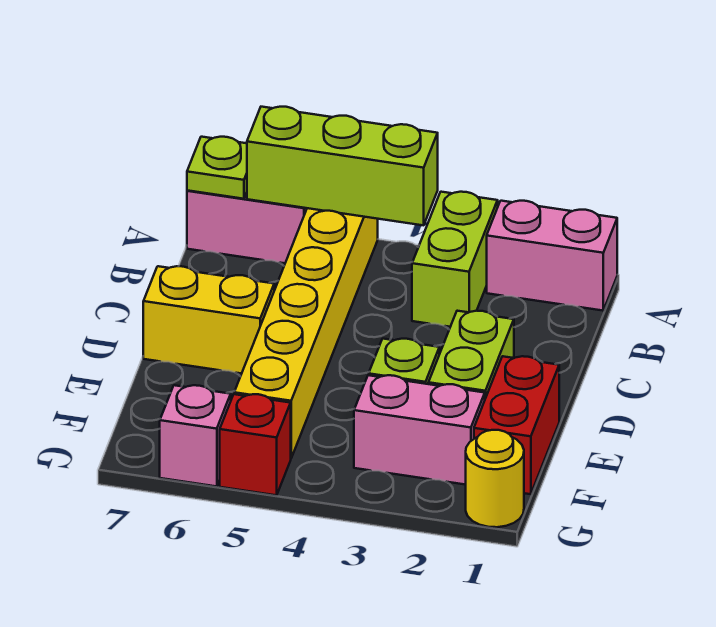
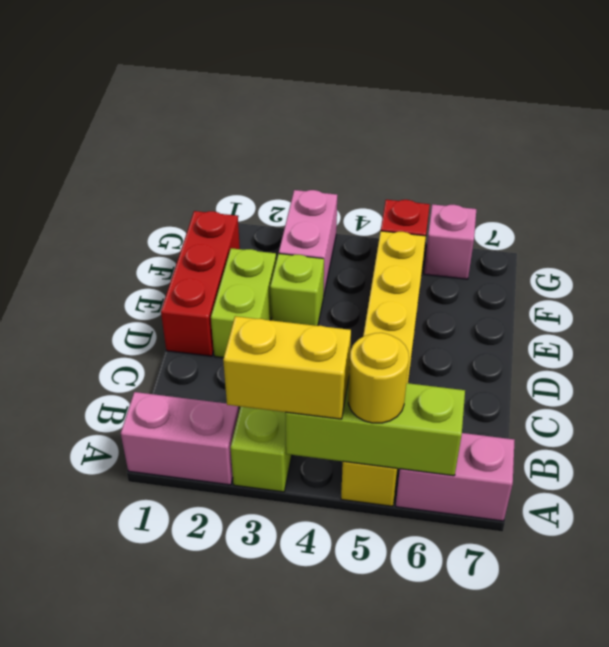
lime plate A7 level 2 -> none
yellow brick D6:D7 level 1 -> yellow brick A3:A4 level 3
red brick E1:F1 level 1 -> red brick D1:F1 level 1
pink brick F2:F3 level 1 -> pink brick F3:G3 level 1
yellow round brick G1 level 1 -> yellow round brick A5 level 3

